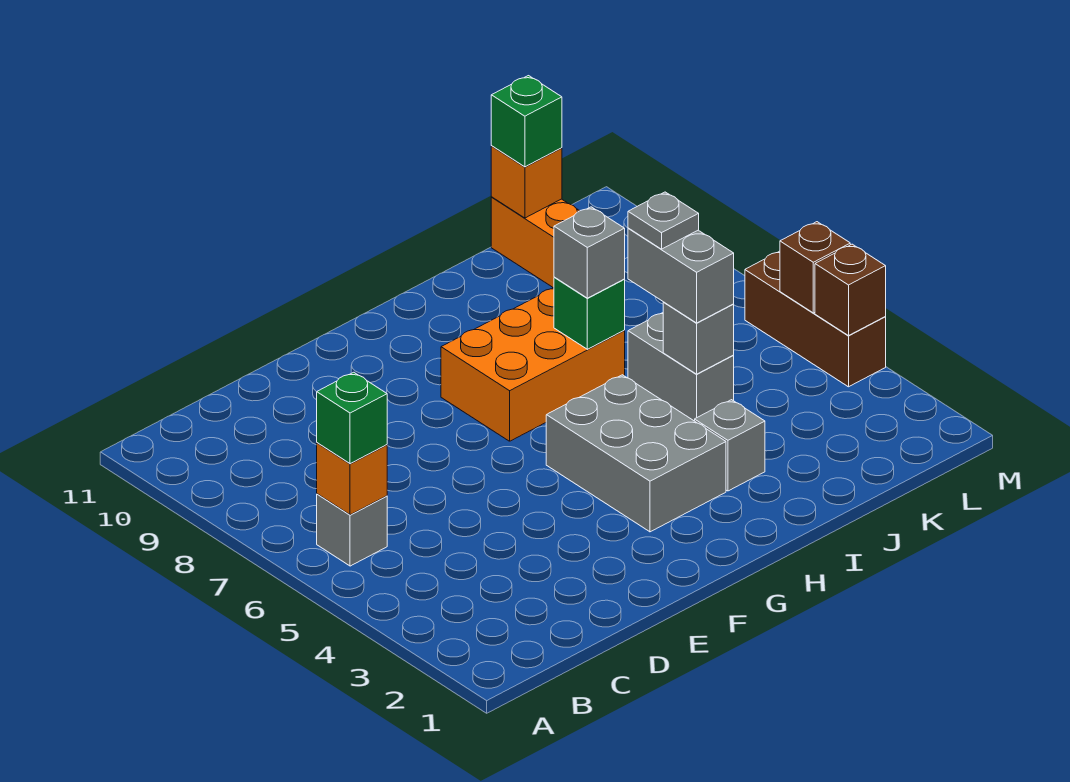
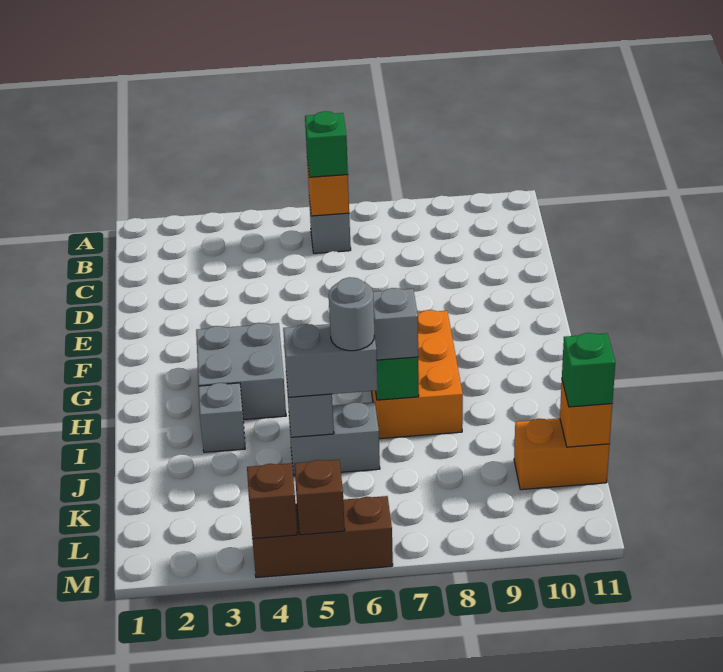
grey brick G3:H5 level 1 -> grey brick G3:H4 level 1
grey plate J6 level 4 -> grey round brick J6 level 4

